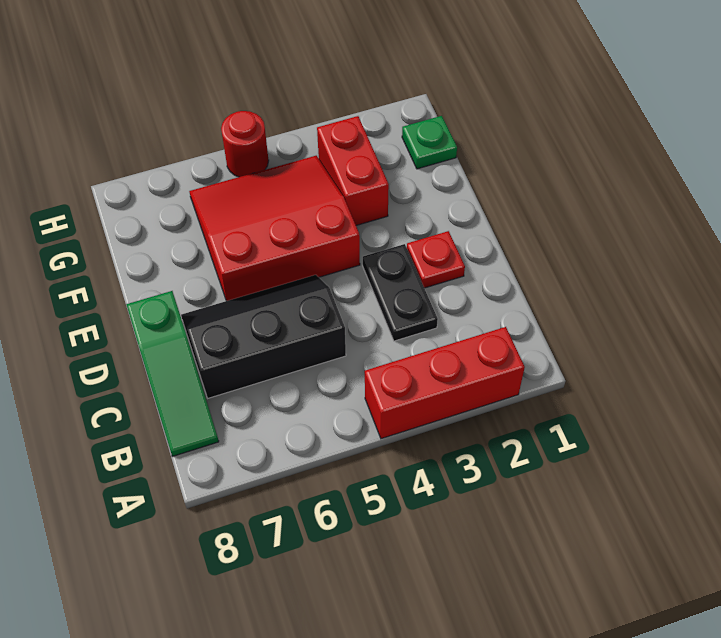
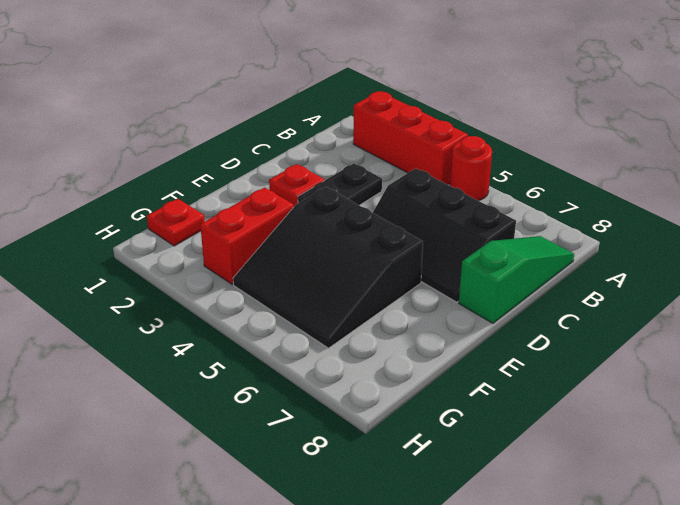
red slope E4:G6 level 1 top E -> black slope E4:G6 level 1 top E
green plate G1 level 1 -> red plate G1 level 1
red round brick H5 level 1 -> red round brick A5 level 1

